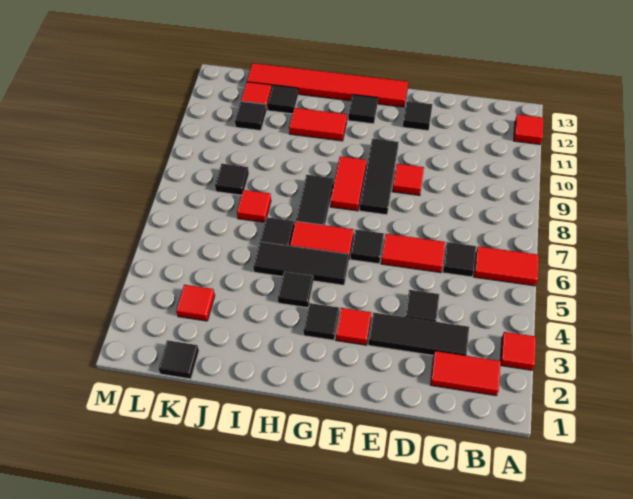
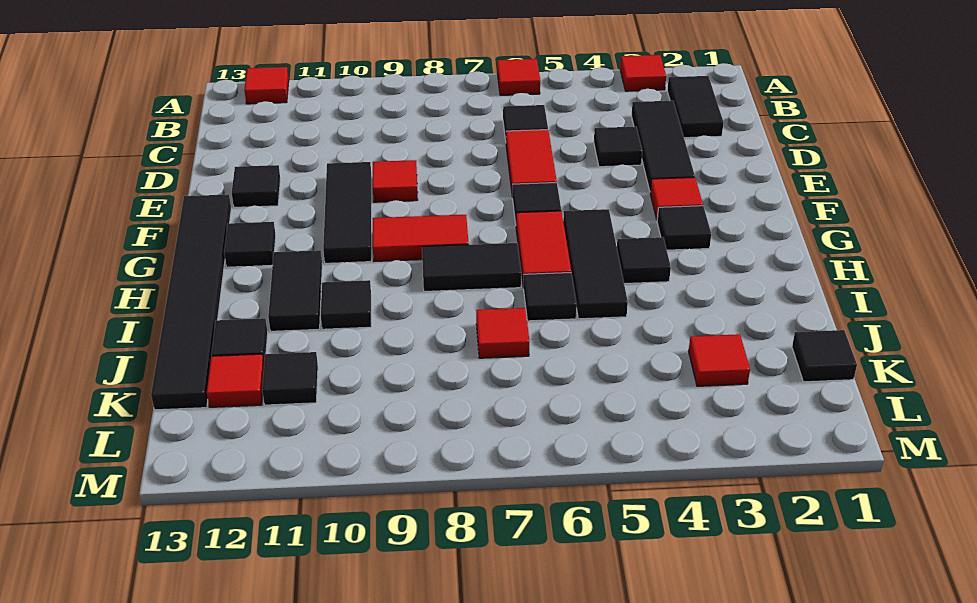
red tile A6:B6 level 1 -> red tile A6 level 1
red tile B2:C2 level 1 -> black tile B2:C2 level 1
black tile F8:F10 level 1 -> black tile E10:G10 level 1
red tile F13:K13 level 1 -> black tile F13:K13 level 1
red tile H11:I11 level 1 -> black tile H11:I11 level 1
black tile K8 level 1 -> black tile I10 level 1

